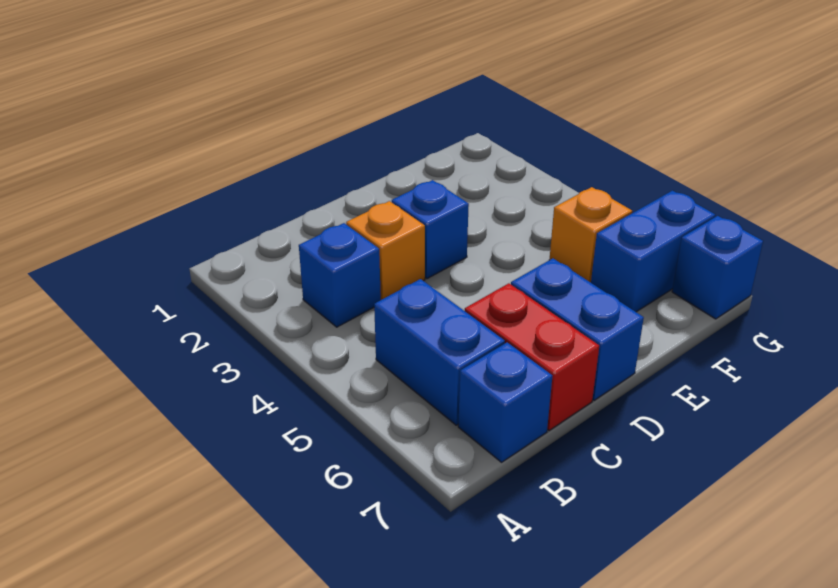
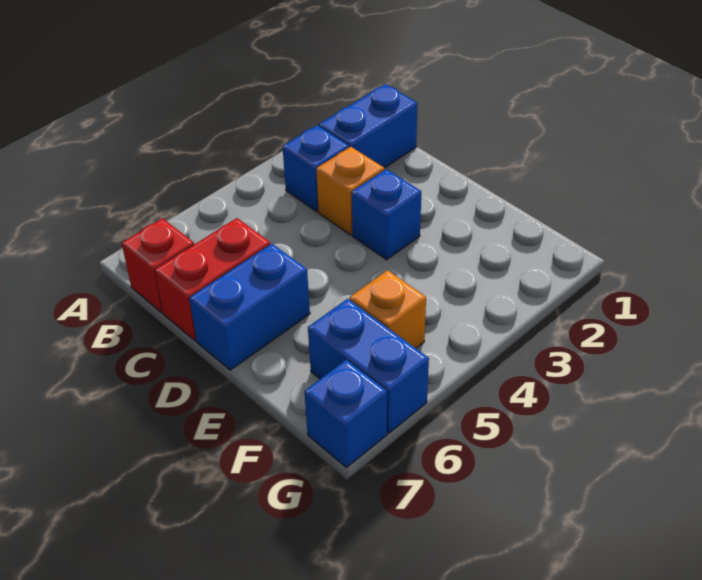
blue brick B5:B6 level 1 -> blue brick B1:B2 level 1
blue brick B7 level 1 -> red brick B7 level 1

